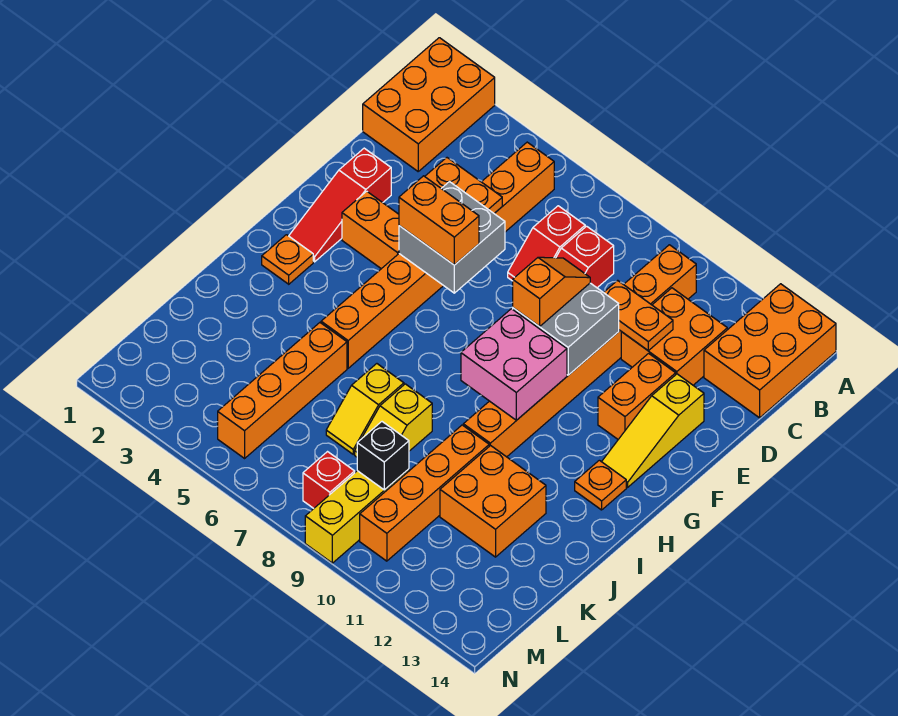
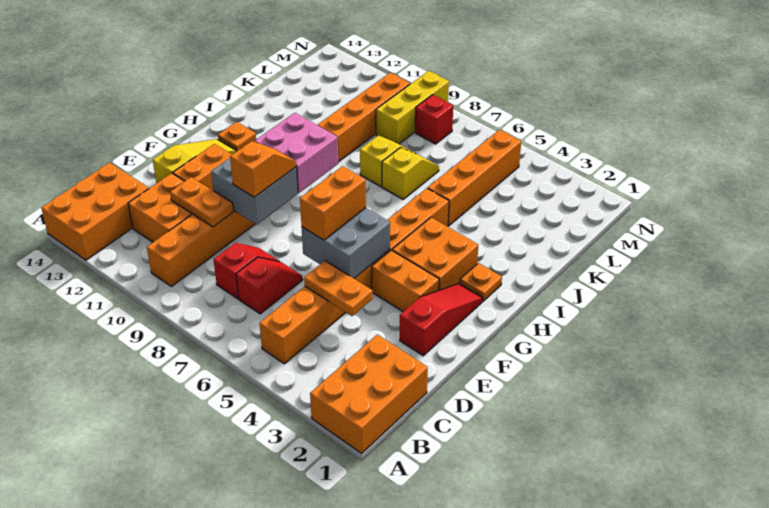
orange slope E9:F9 level 3 top F -> orange slope E9:F9 level 3 top E
orange brick F5:F6 level 3 -> orange brick E6:F6 level 3
orange brick J11:K12 level 1 -> orange brick G3:H4 level 1
black brick L9 level 2 -> none

